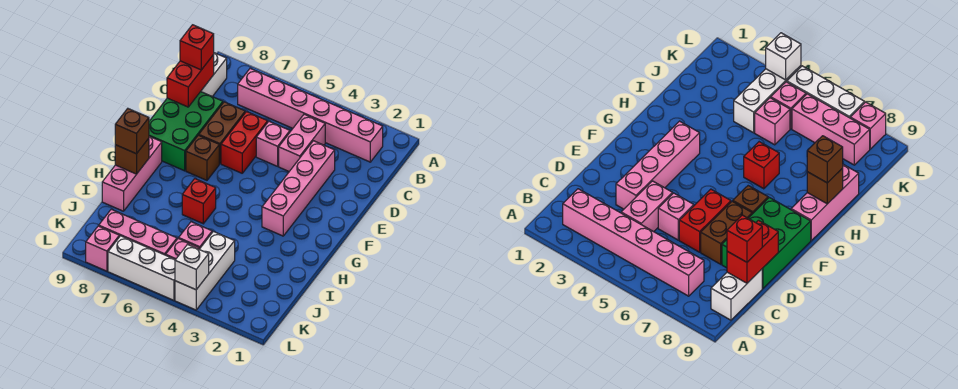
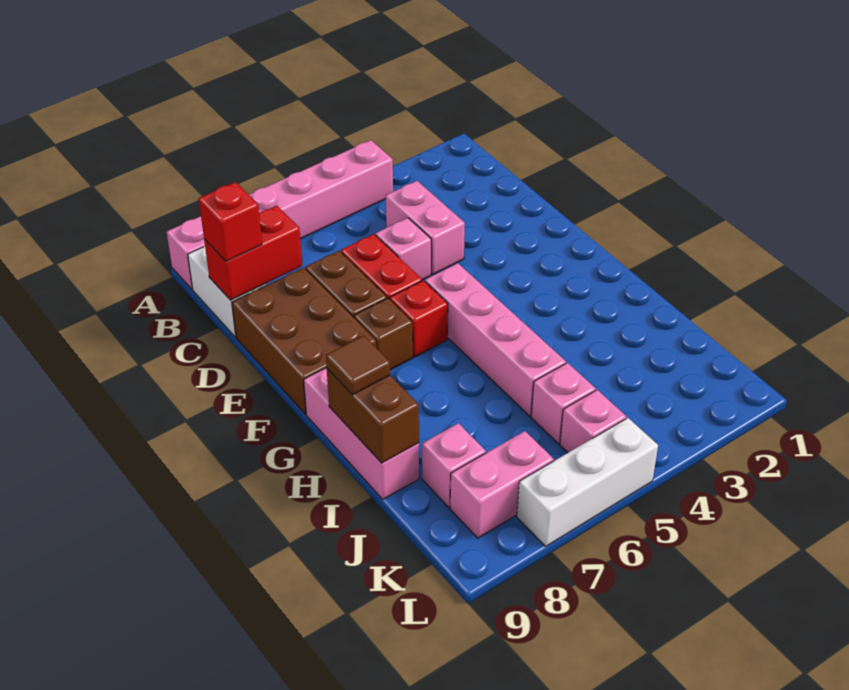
pink brick B2:B7 level 1 -> pink brick A4:A9 level 1
red brick C9:D9 level 2 -> red brick C8:C9 level 2
pink brick D3:G3 level 1 -> pink brick F5:I5 level 1
green brick D8:F9 level 1 -> brown brick D8:F9 level 1
red brick H6 level 1 -> red brick F6 level 1
brown brick H9 level 2 -> brown brick H9:I9 level 2
brown brick H9 level 3 -> brown tile H9 level 3
white brick J4:L4 level 1 -> none
pink brick K6:K8 level 1 -> pink brick K7:K8 level 1
white brick L4 level 2 -> none
pink brick L8 level 1 -> pink brick J8 level 1

